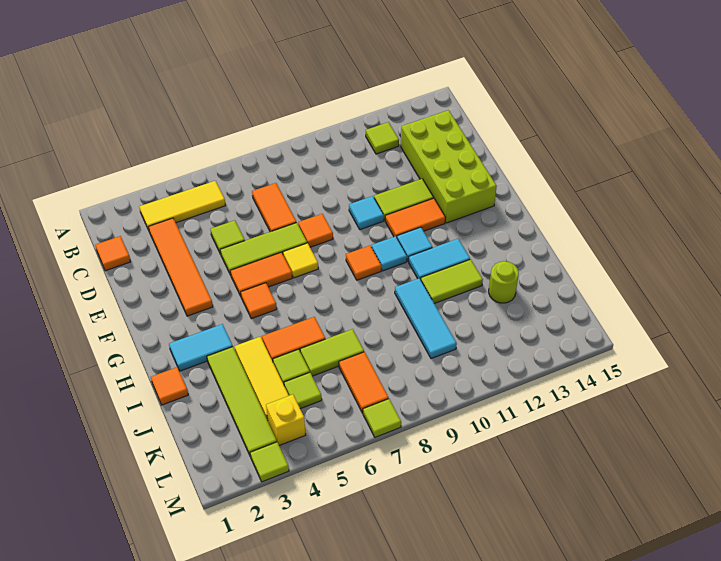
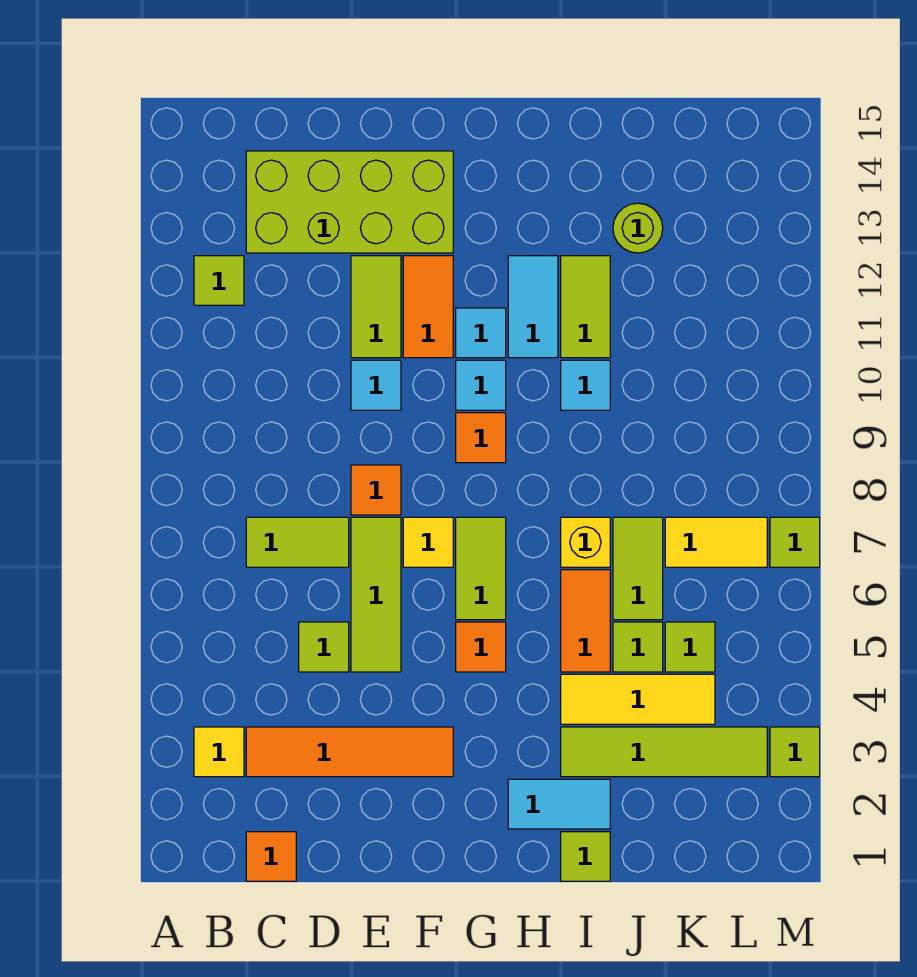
yellow tile B3:B5 level 1 -> yellow tile B3 level 1
orange tile C7:D7 level 1 -> lime tile C7:D7 level 1
orange tile F5:F6 level 1 -> none
none -> lime tile G6:G7 level 1
cyan tile H2:H3 level 1 -> cyan tile H2:I2 level 1
orange tile I1 level 1 -> lime tile I1 level 1
cyan tile I10:K10 level 1 -> cyan tile I10 level 1
orange tile K7:L7 level 1 -> yellow tile K7:L7 level 1
yellow brick L4 level 1 -> yellow brick I7 level 1

